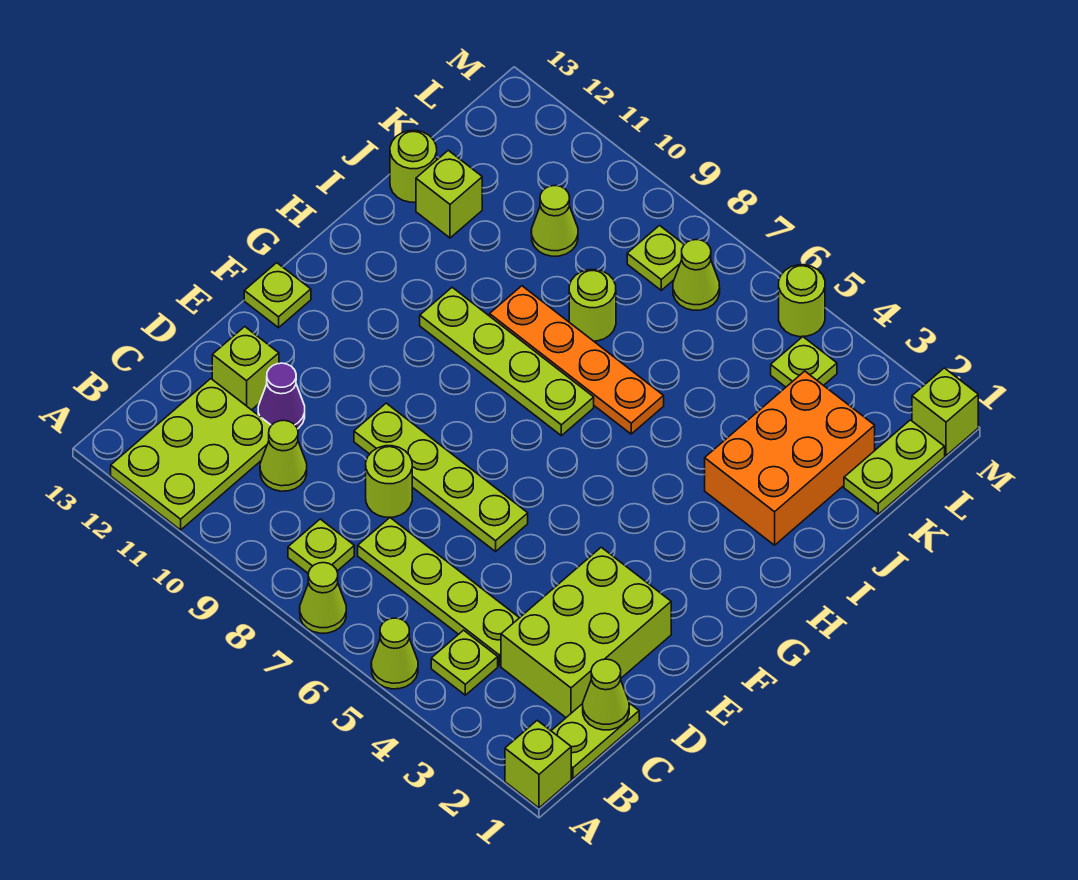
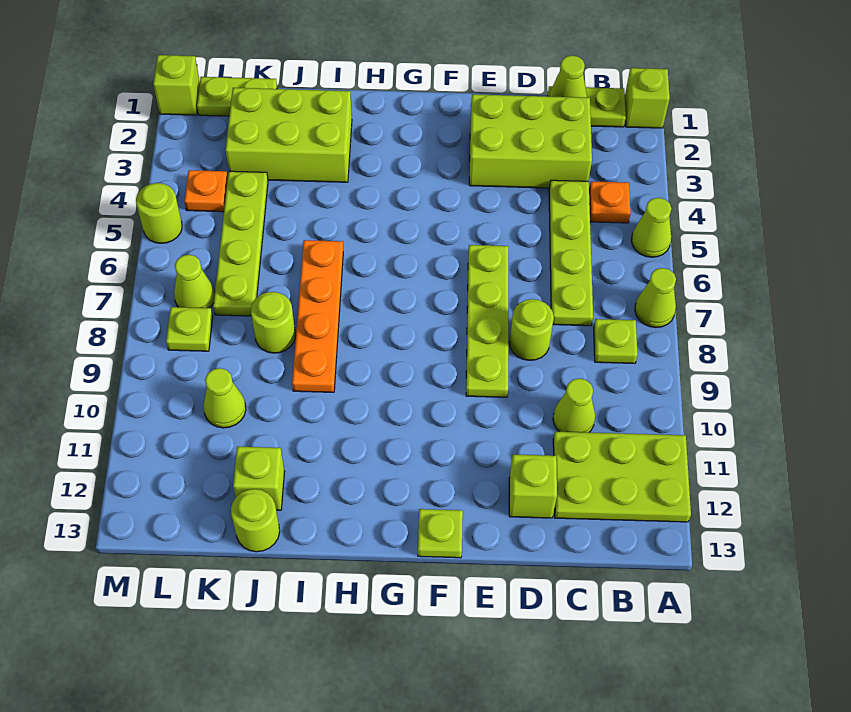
lime plate B4 level 1 -> orange plate B4 level 1
purple cone D11 level 1 -> none
lime plate H7:H10 level 1 -> lime plate K4:K7 level 1
orange brick I2:K3 level 1 -> lime brick I2:K3 level 1
lime plate L4 level 1 -> orange plate L4 level 1

